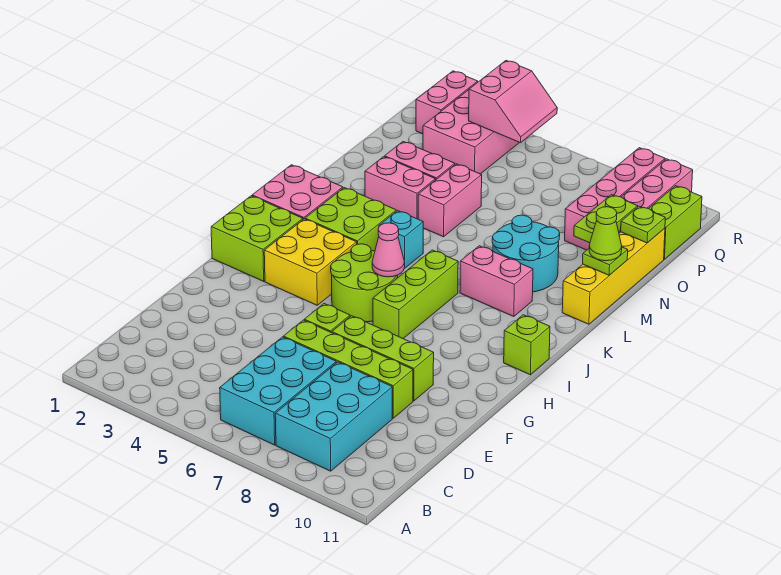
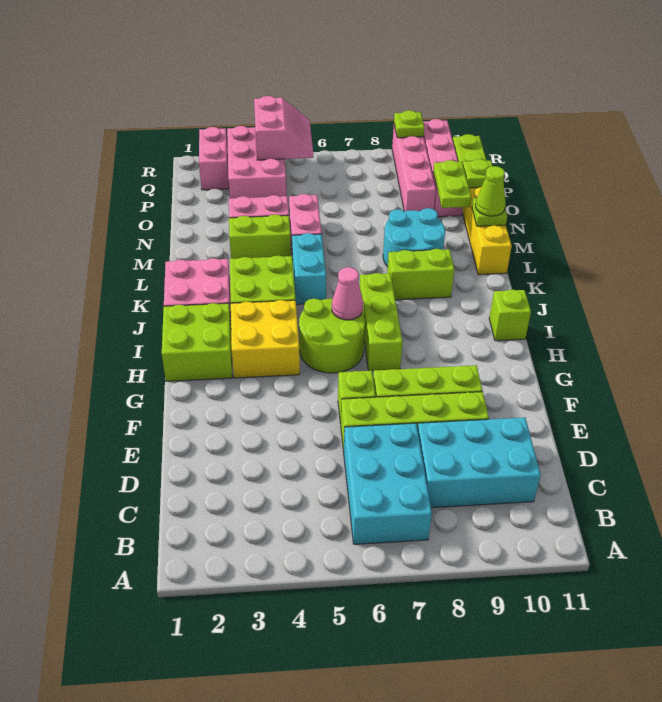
cyan brick B8:D9 level 1 -> cyan brick C8:D10 level 1
cyan brick K5 level 1 -> cyan brick K5:L5 level 1
pink brick K8:K9 level 1 -> lime brick K8:K9 level 1
pink brick M3:M4 level 1 -> lime brick M3:M4 level 1
none -> lime plate R9 level 2

